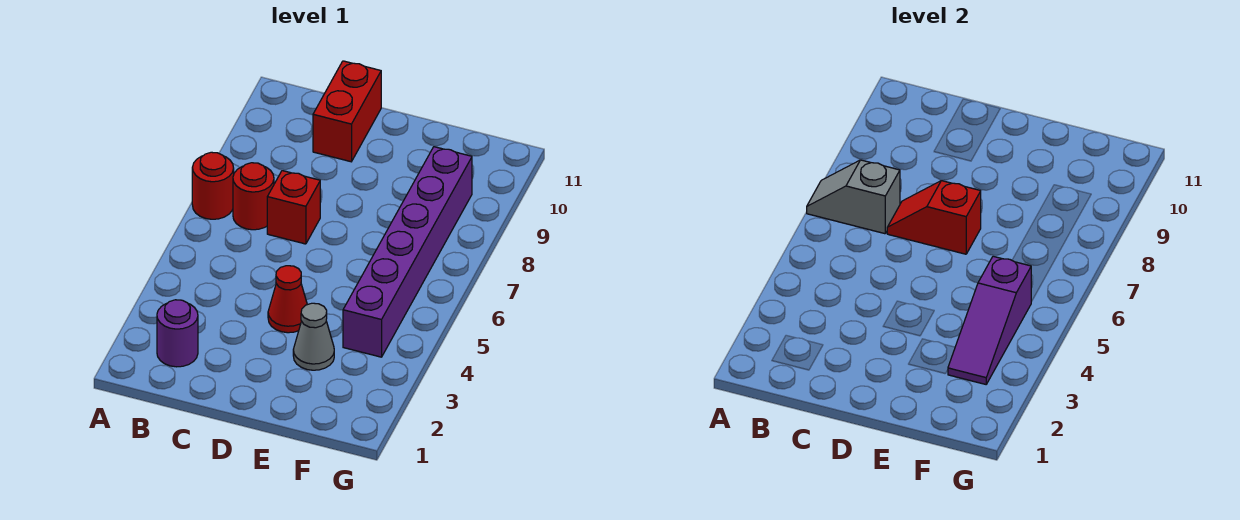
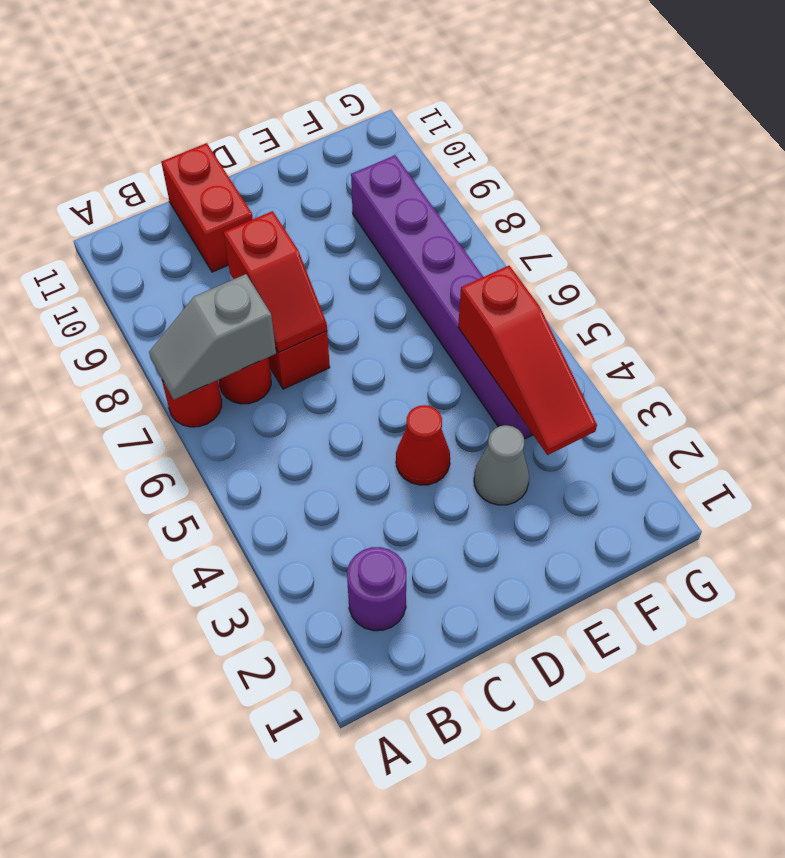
red slope C7:D7 level 2 top D -> red slope C7:C8 level 2 top 8
purple slope F3:F5 level 2 top 5 -> red slope F3:F5 level 2 top 5

